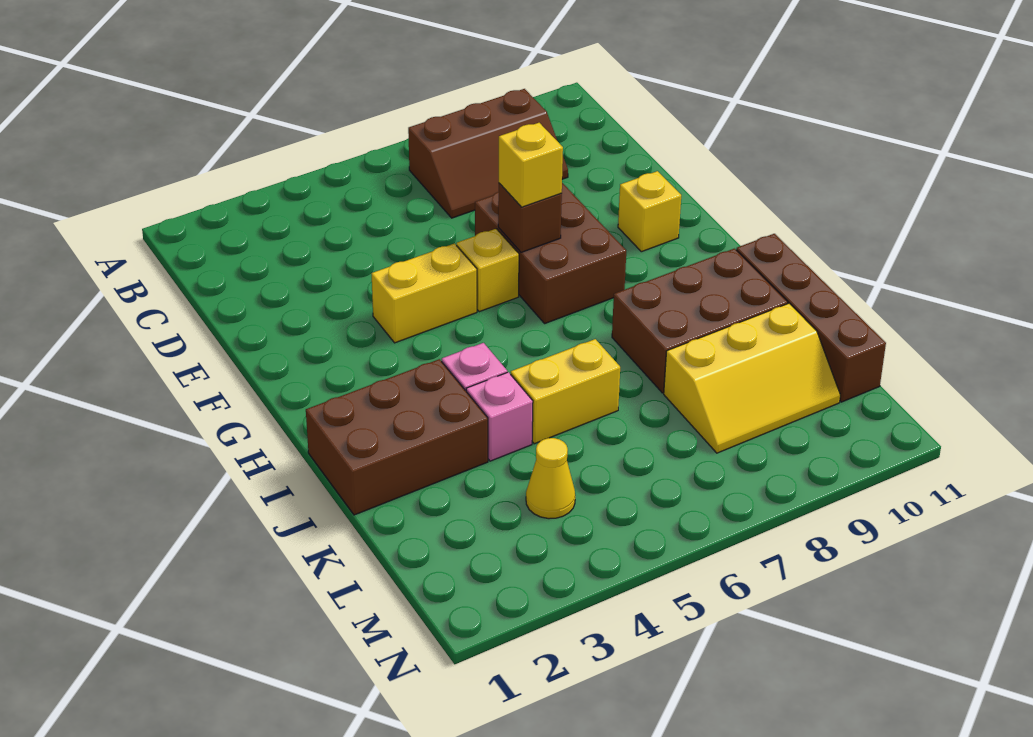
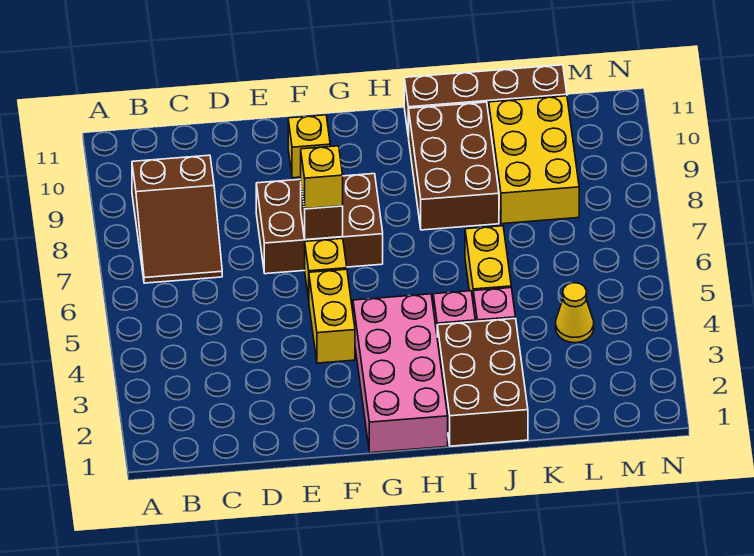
brown slope B7:C9 level 1 top B -> brown slope B7:C9 level 1 top 9
none -> pink brick G1:H4 level 1
yellow slope K8:L10 level 1 top K -> yellow brick K8:L10 level 1

